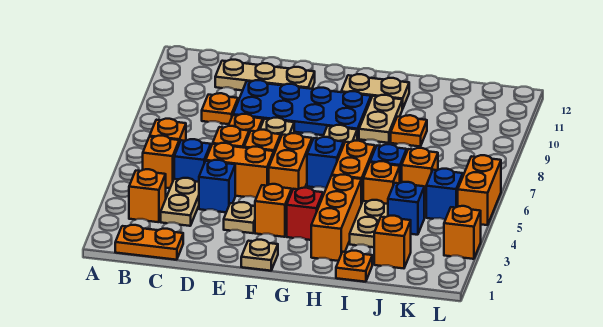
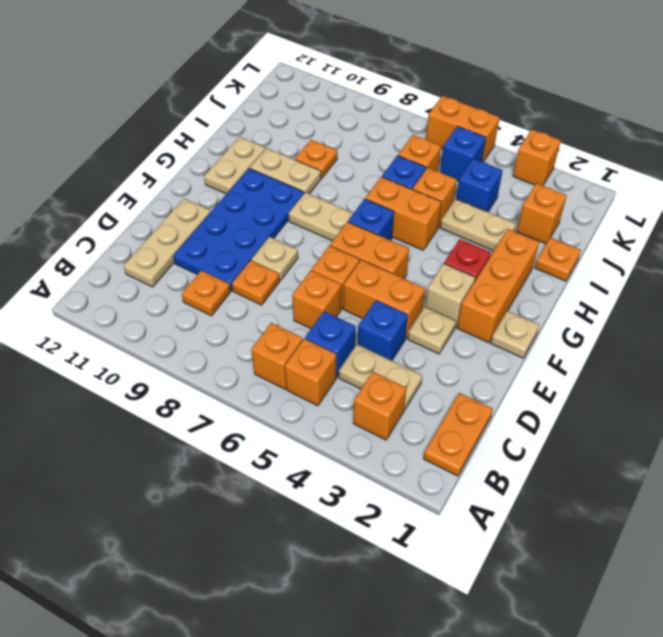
orange brick D5:E5 level 1 -> orange brick E4:E5 level 1
orange brick F3 level 1 -> tan brick F3 level 1
orange brick H2:H4 level 1 -> orange brick F2:H2 level 1

